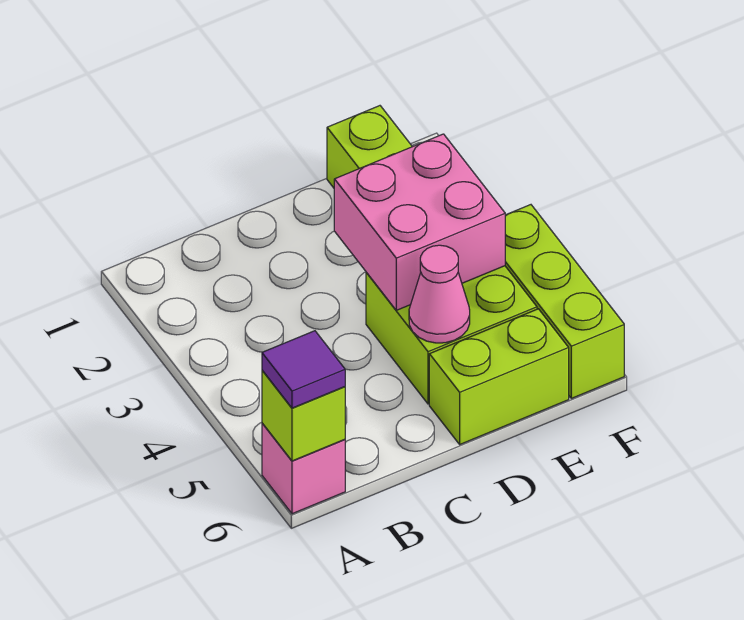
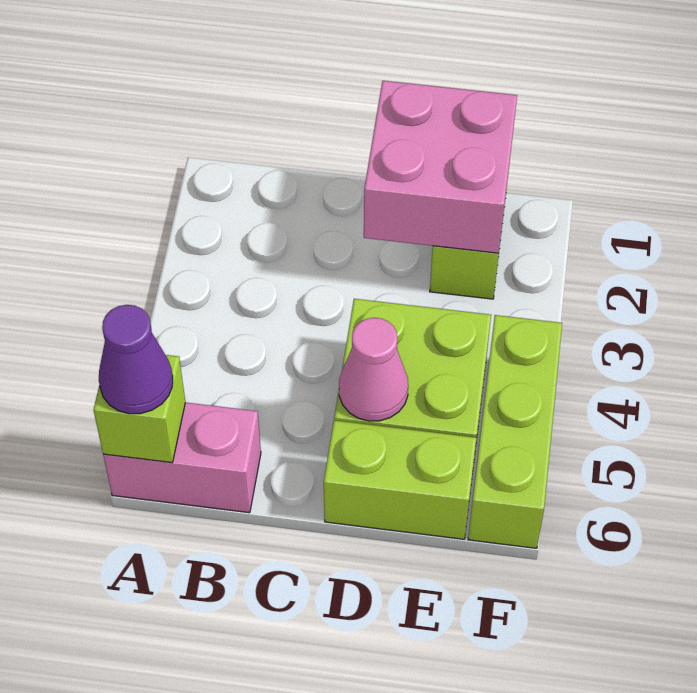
pink brick A6 level 1 -> pink brick A6:B6 level 1
purple tile A6 level 3 -> purple cone A6 level 3
pink brick D3:E4 level 2 -> pink brick D1:E2 level 2

